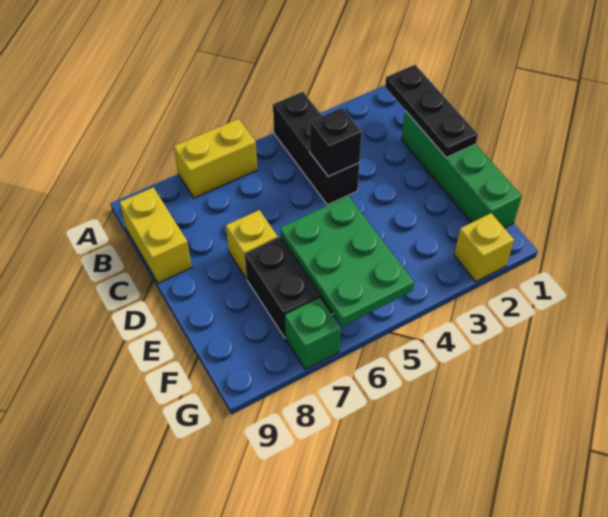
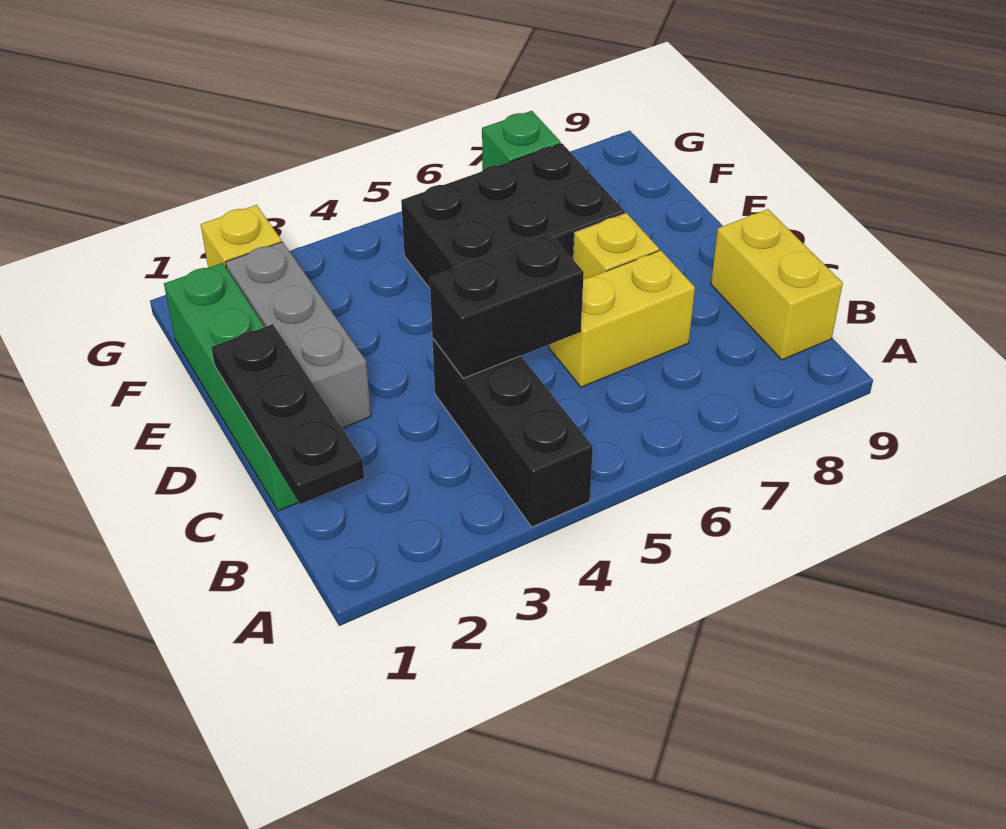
yellow brick A6:A7 level 1 -> yellow brick C6:C7 level 1
black brick C4 level 2 -> black brick C4:C5 level 2
none -> grey brick D2:F2 level 1
green plate E5:G6 level 2 -> none

